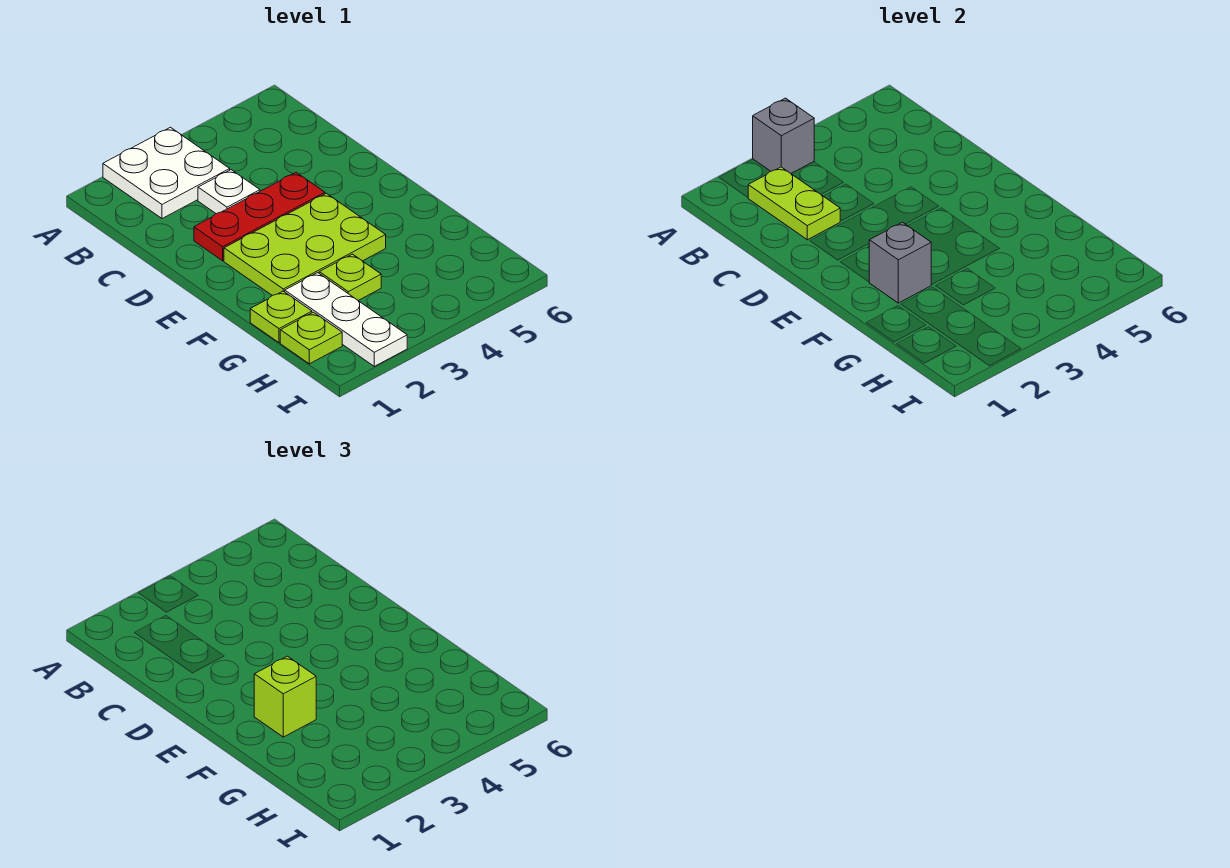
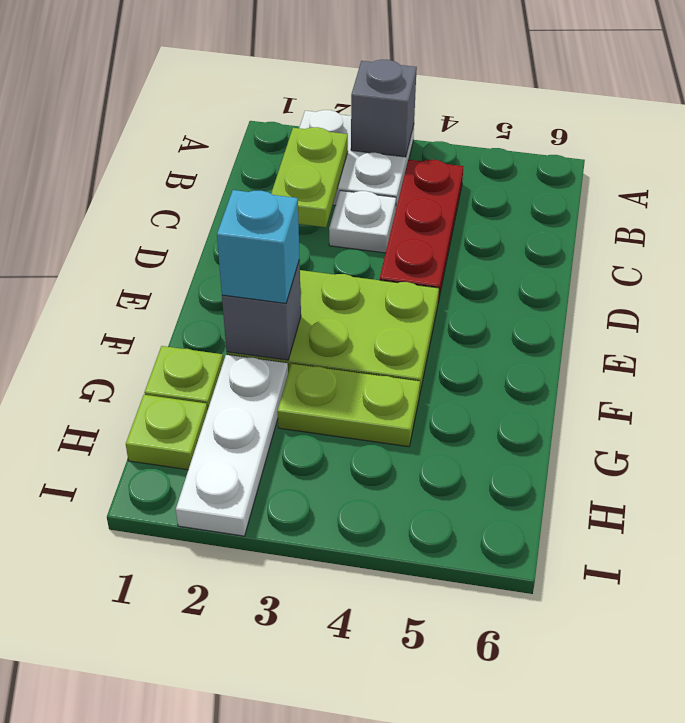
red plate D2:D4 level 1 -> red plate B4:D4 level 1
lime brick F2 level 3 -> cyan brick F2 level 3
lime plate G3 level 1 -> lime plate G3:G4 level 1

